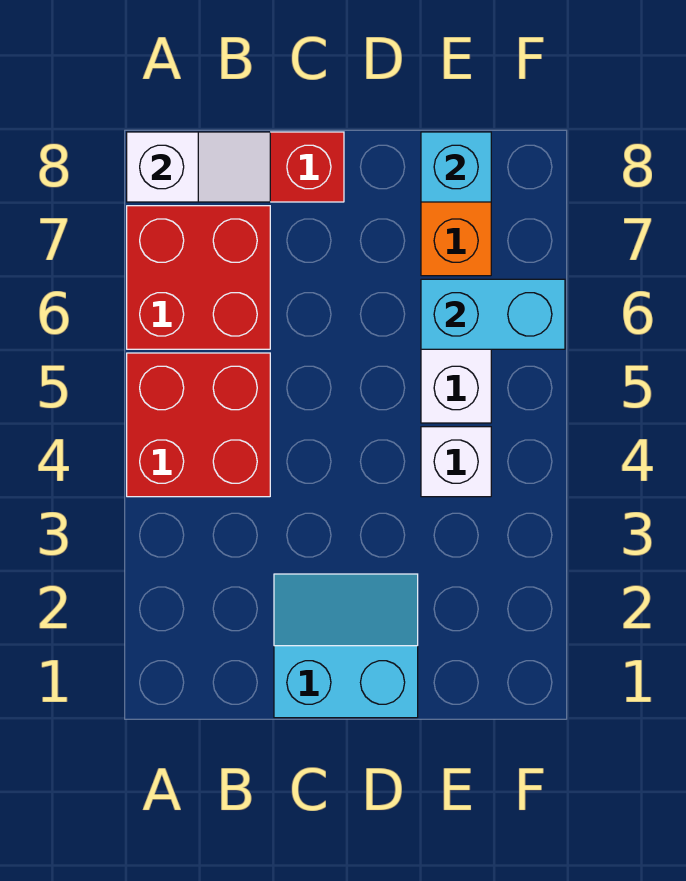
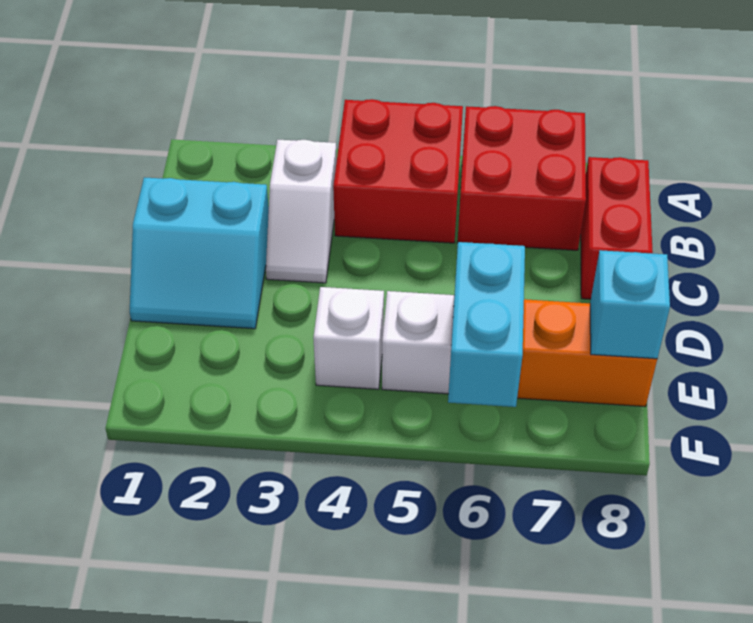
white slope A8:B8 level 2 top A -> white slope B3:C3 level 1 top B
cyan slope C1:D2 level 1 top 1 -> cyan slope C1:D2 level 1 top C

